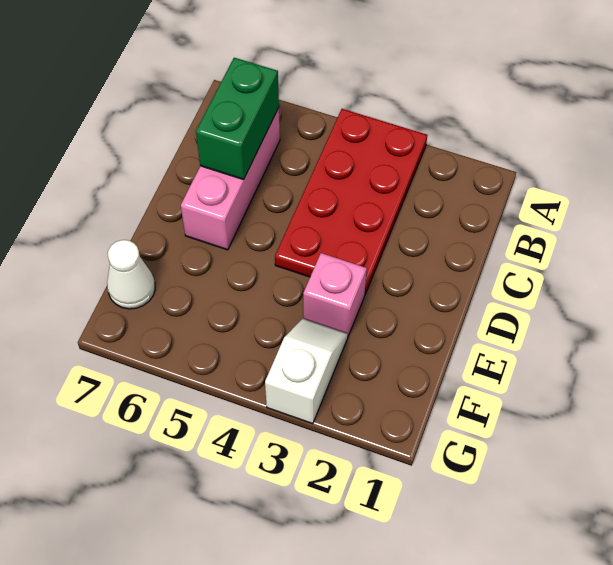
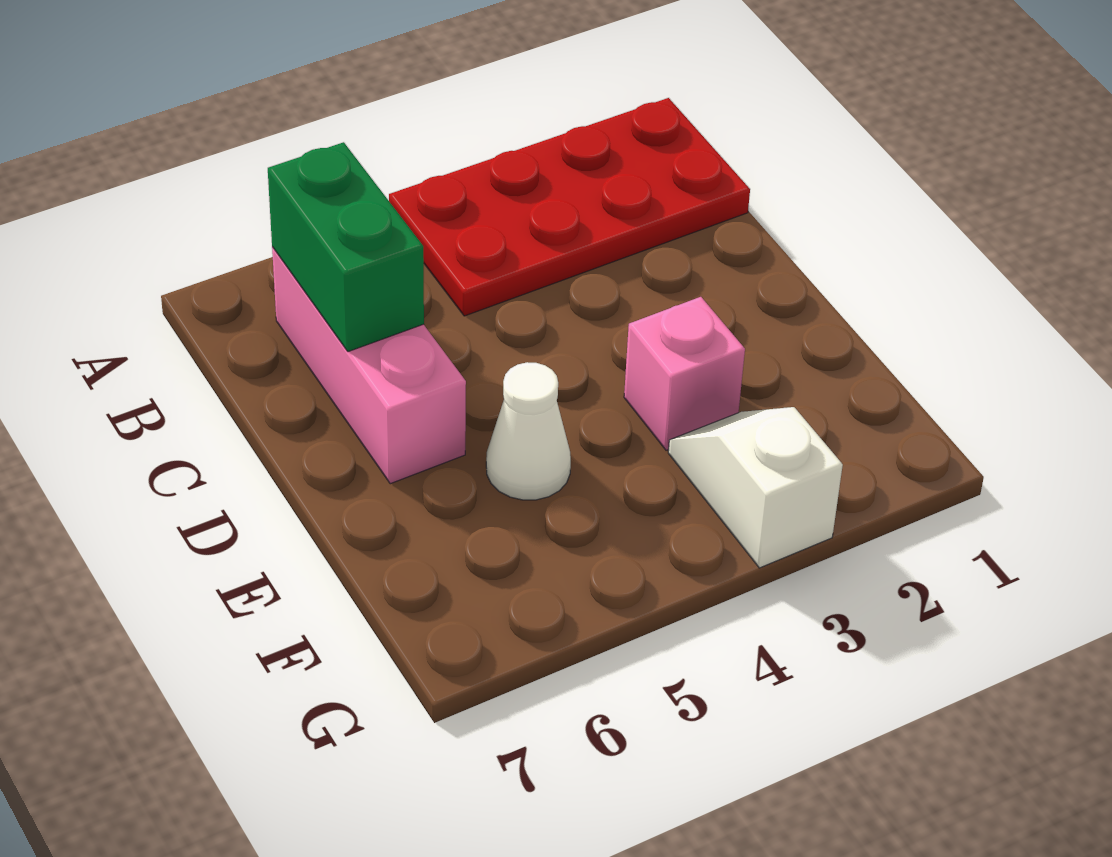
red plate A3:D4 level 1 -> red plate A1:B4 level 1
white cone F7 level 1 -> white cone E5 level 1

